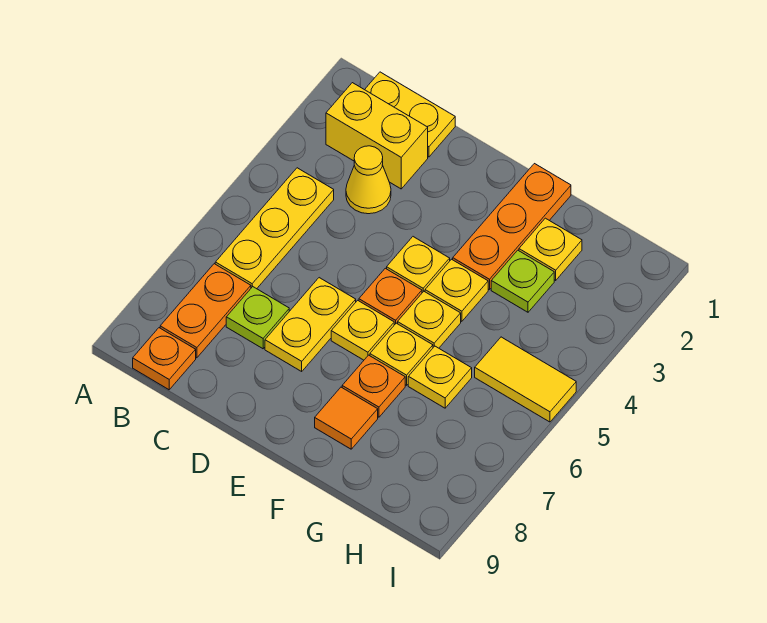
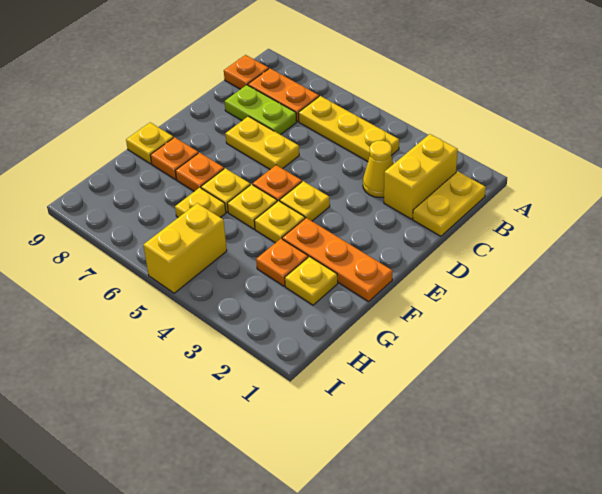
lime plate C7 level 1 -> lime plate C7:C8 level 1
yellow plate E6 level 1 -> yellow plate F9 level 1
orange tile F8 level 1 -> orange plate F8 level 1
lime plate G3 level 1 -> orange plate G3 level 1
yellow tile H5:I5 level 1 -> yellow brick H5:I5 level 1

